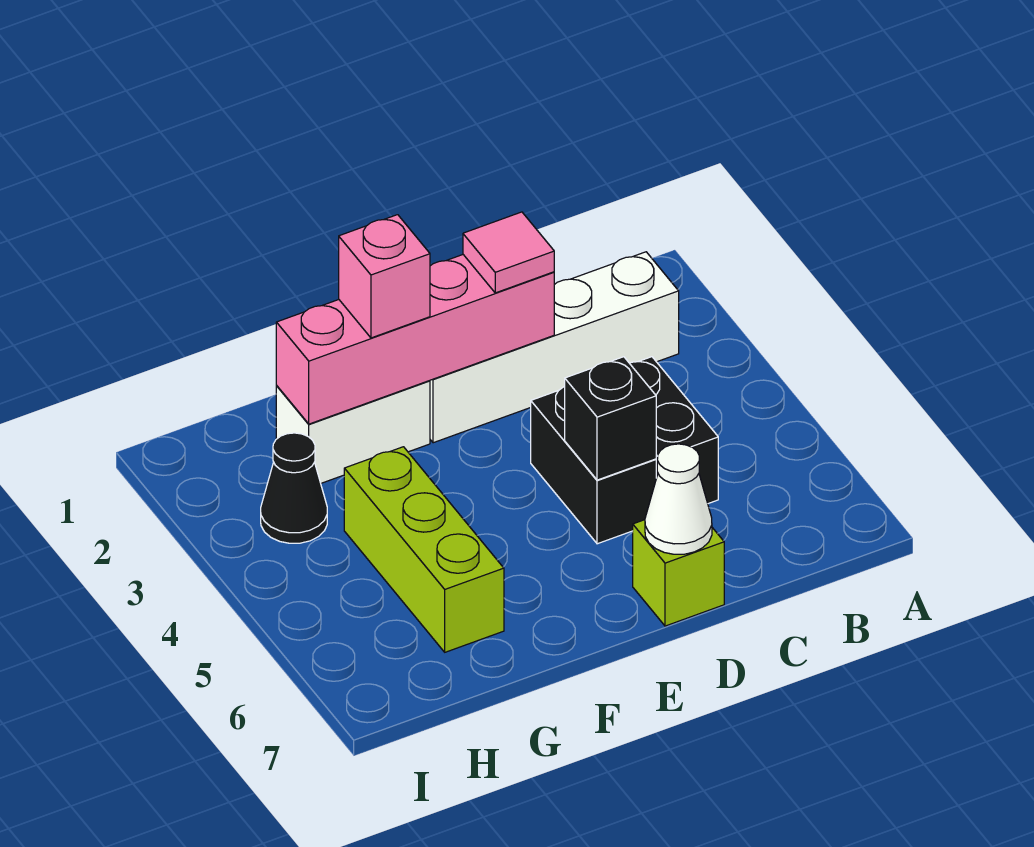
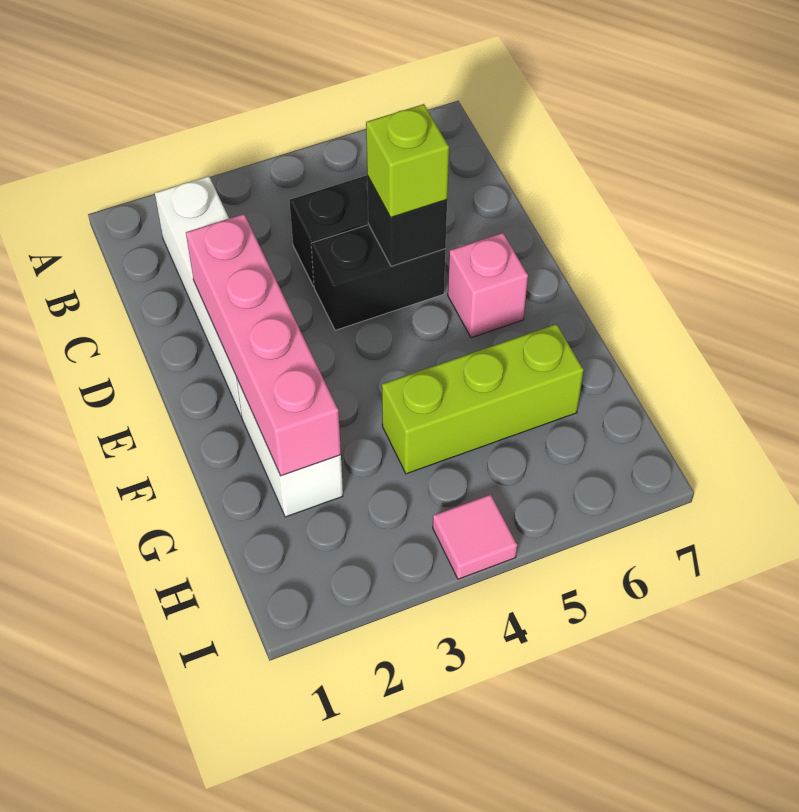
pink tile D2 level 3 -> pink tile I4 level 1
lime brick D7 level 1 -> lime brick D5 level 3
white cone D7 level 2 -> none
pink brick F2 level 3 -> pink brick E6 level 1
black cone H3 level 1 -> none

